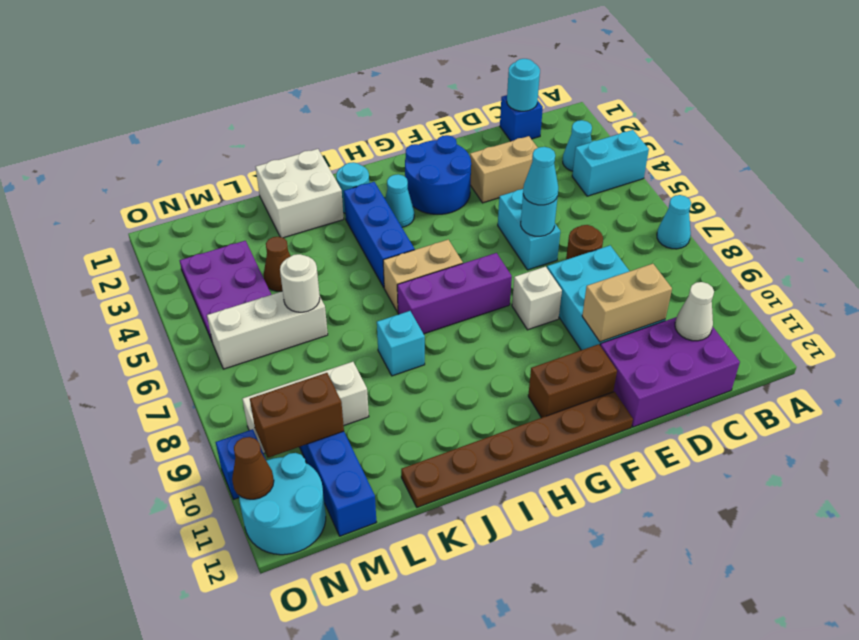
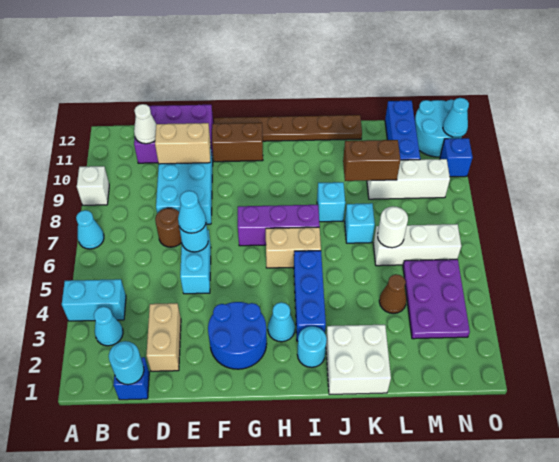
tan brick D3:E3 level 1 -> tan brick D2:D3 level 1
white brick F8 level 1 -> white brick A9 level 1
none -> cyan brick K7 level 1
brown brick M10:N10 level 2 -> brown brick K9:L9 level 2
brown cone O11 level 2 -> cyan cone O11 level 2

